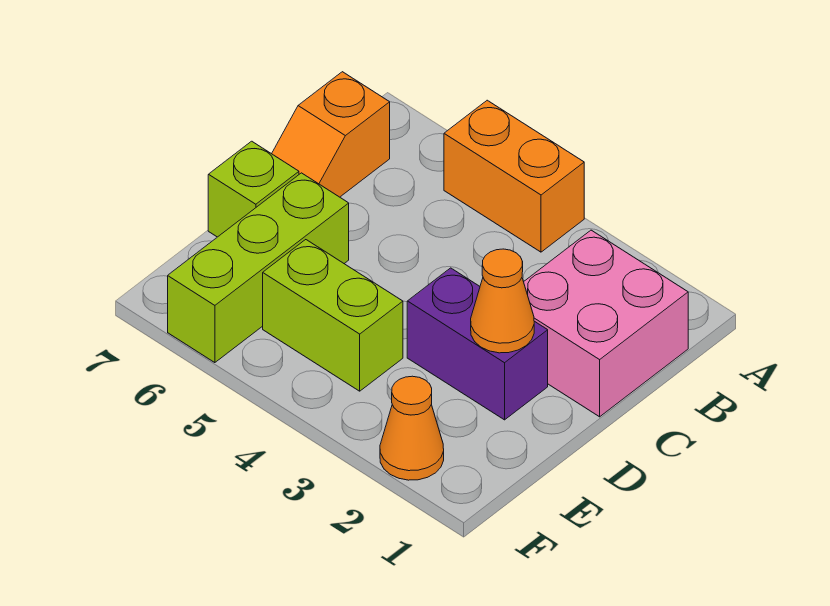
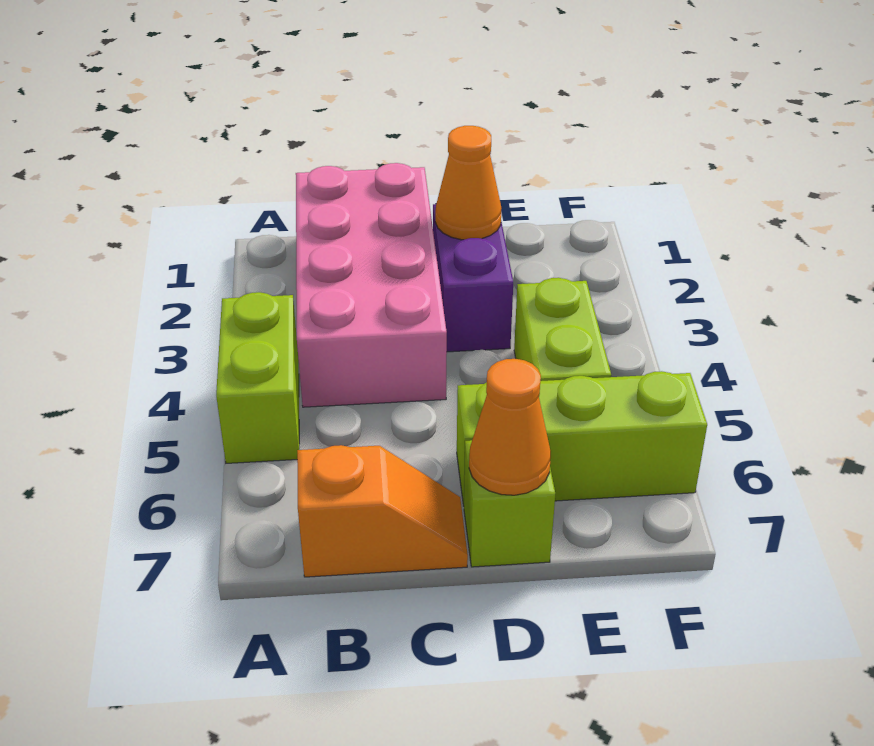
orange brick A4:A5 level 1 -> lime brick A4:A5 level 1
pink brick B1:C2 level 1 -> pink brick B1:C4 level 1
orange cone F2 level 1 -> orange cone D7 level 2

